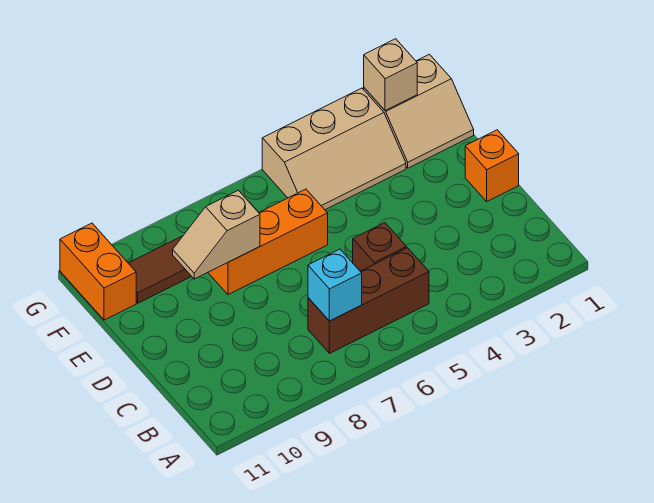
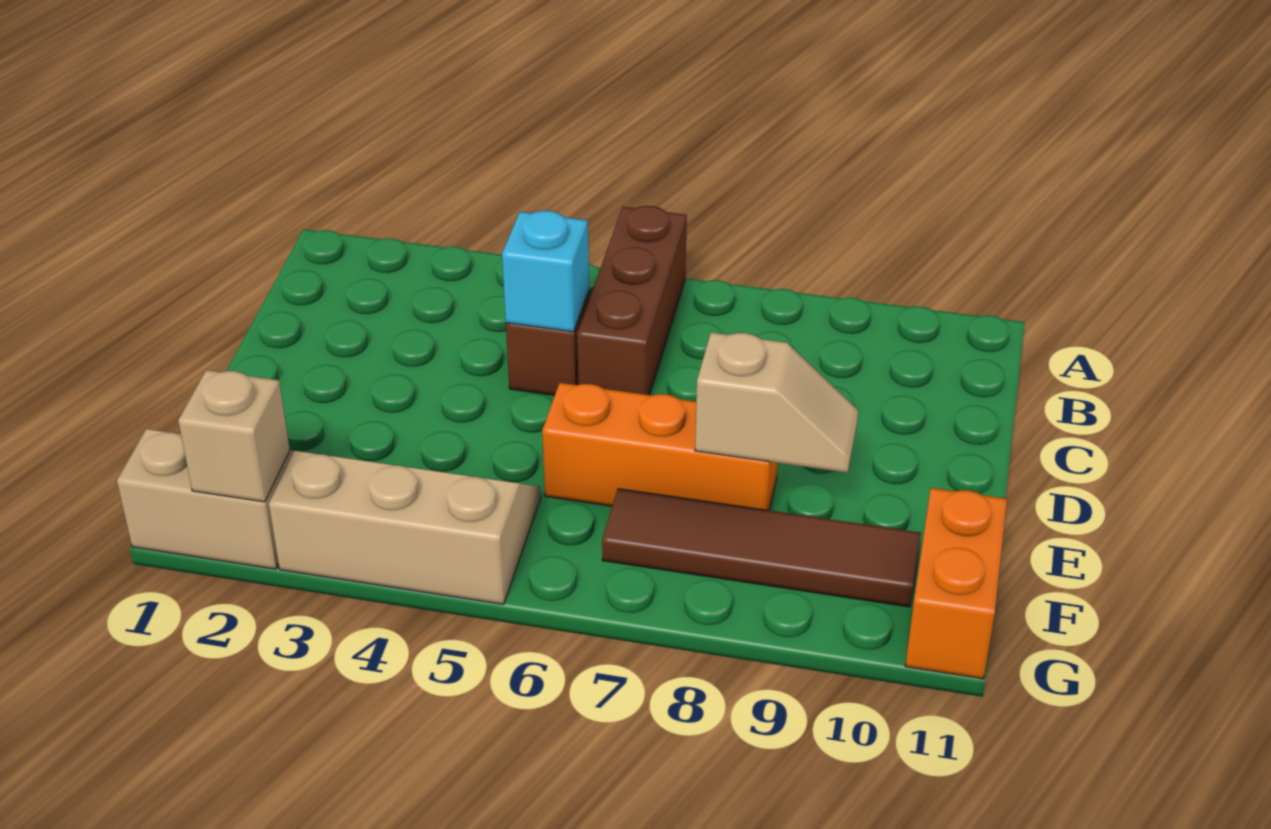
brown brick B5:B7 level 1 -> brown brick A6:C6 level 1
cyan brick B7 level 2 -> cyan brick C5 level 2
orange brick D1 level 1 -> none

